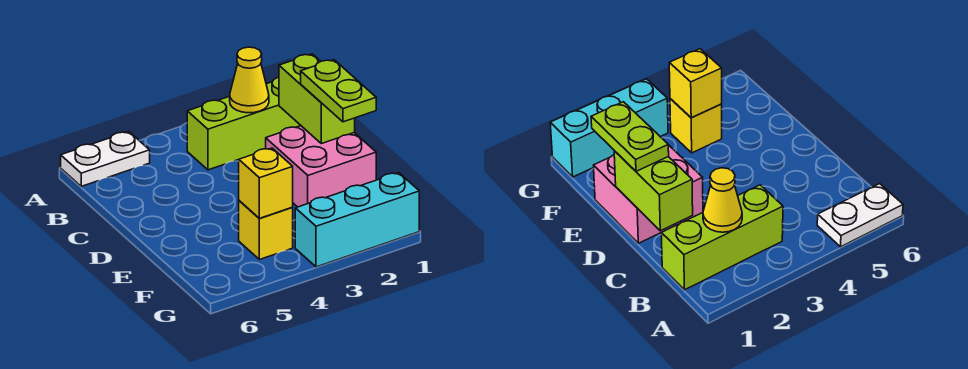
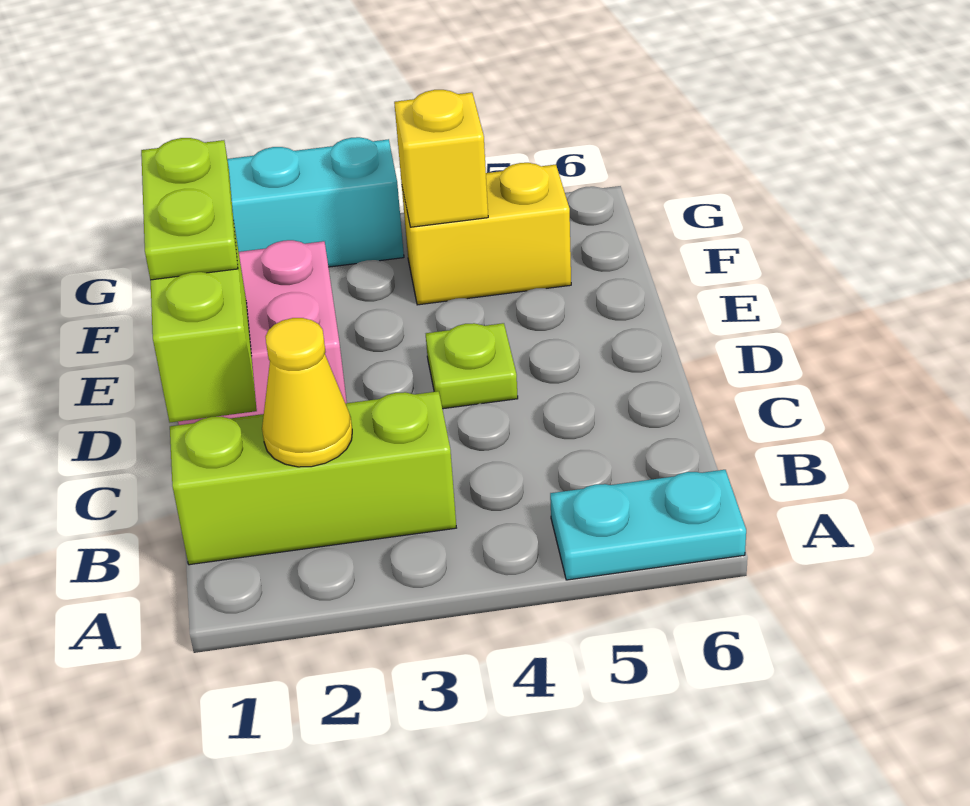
white plate A5:A6 level 1 -> cyan plate A5:A6 level 1
none -> lime plate D4 level 1
yellow brick F4 level 1 -> yellow brick F4:F5 level 1

